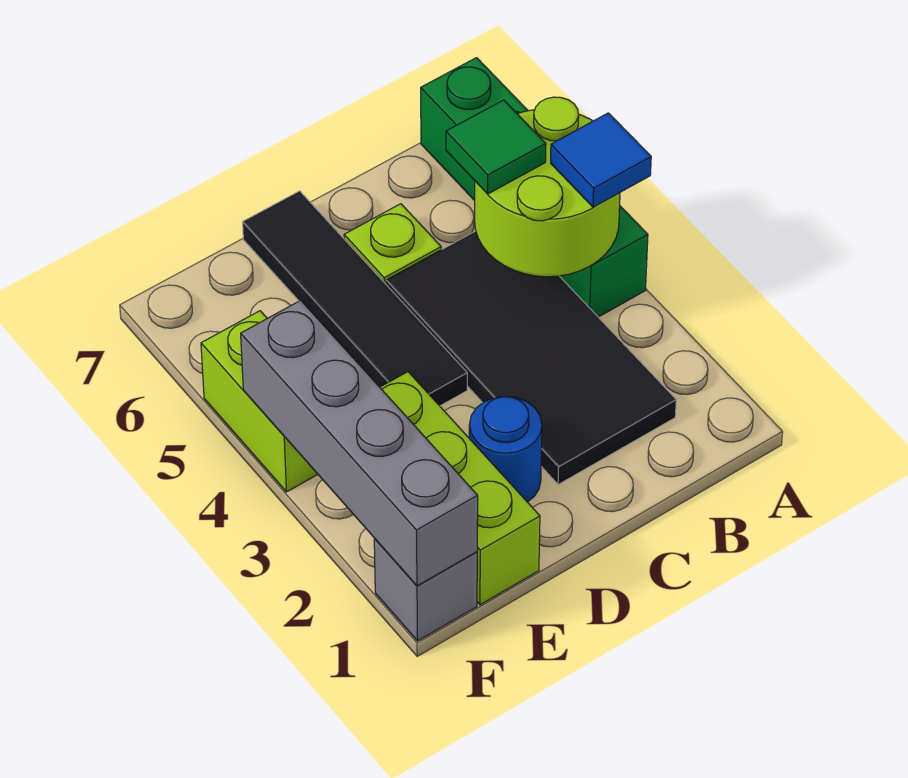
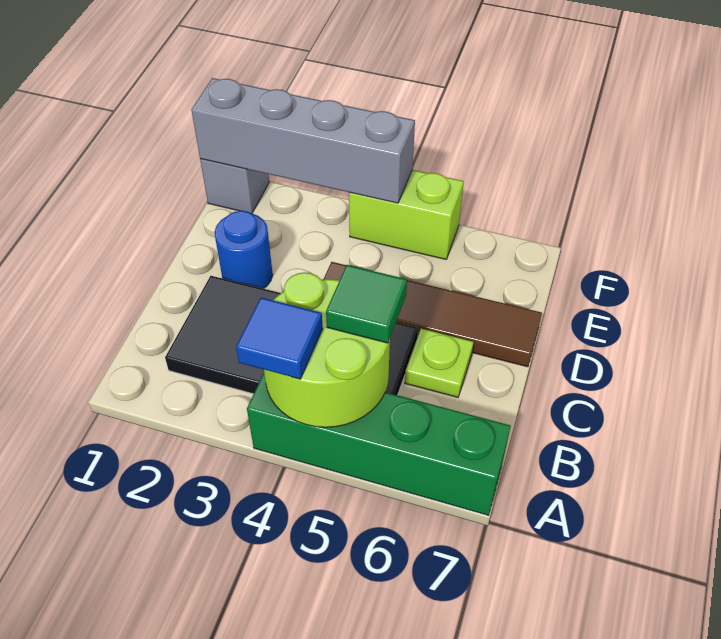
black tile D4:D7 level 1 -> brown tile D4:D7 level 1
lime brick E1:E3 level 1 -> none

